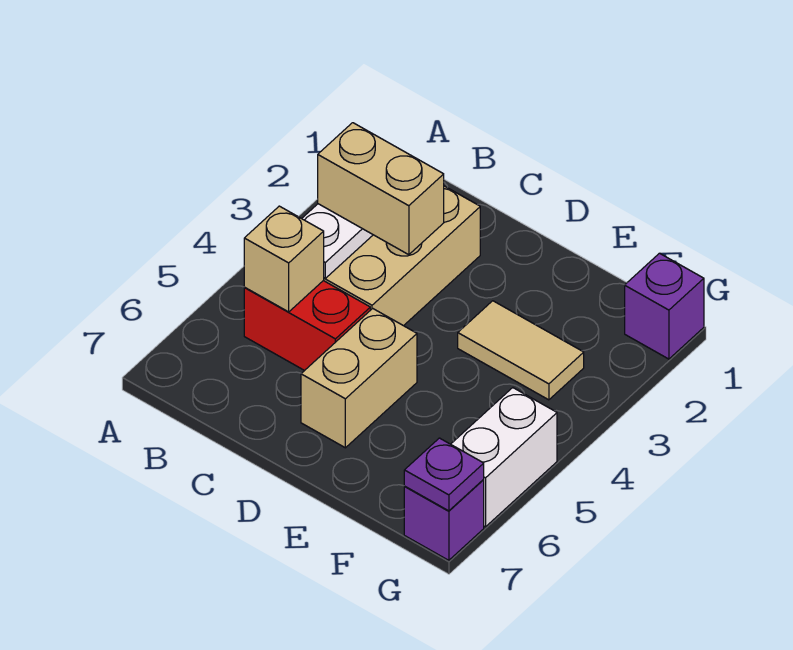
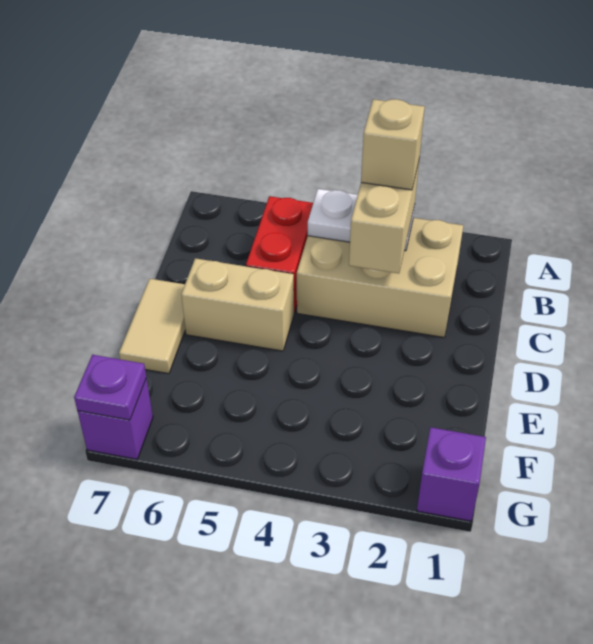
tan brick B5 level 2 -> tan brick B3 level 4
tan tile E3:F3 level 1 -> tan tile D7:E7 level 1
white brick G5:G6 level 1 -> none

